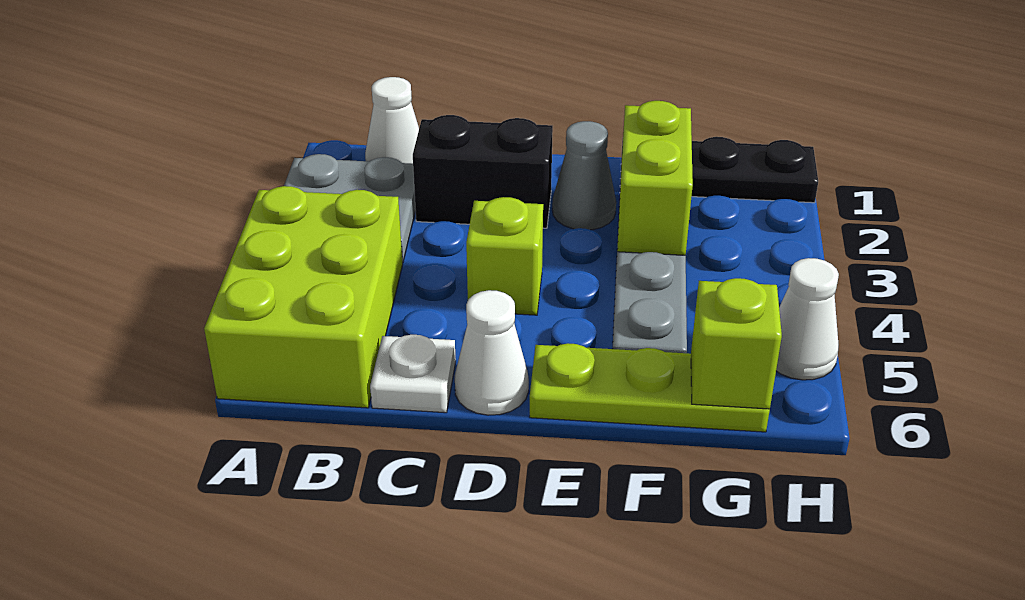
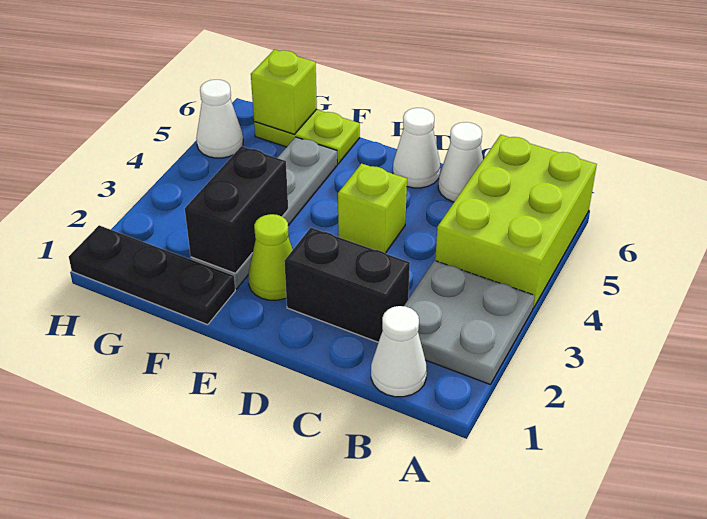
white plate C6 level 1 -> white cone C6 level 1
grey cone E2 level 1 -> lime cone E2 level 1
lime plate E6:G6 level 1 -> lime plate F6:G6 level 1
lime brick F2:F3 level 2 -> black brick F2:F3 level 2

